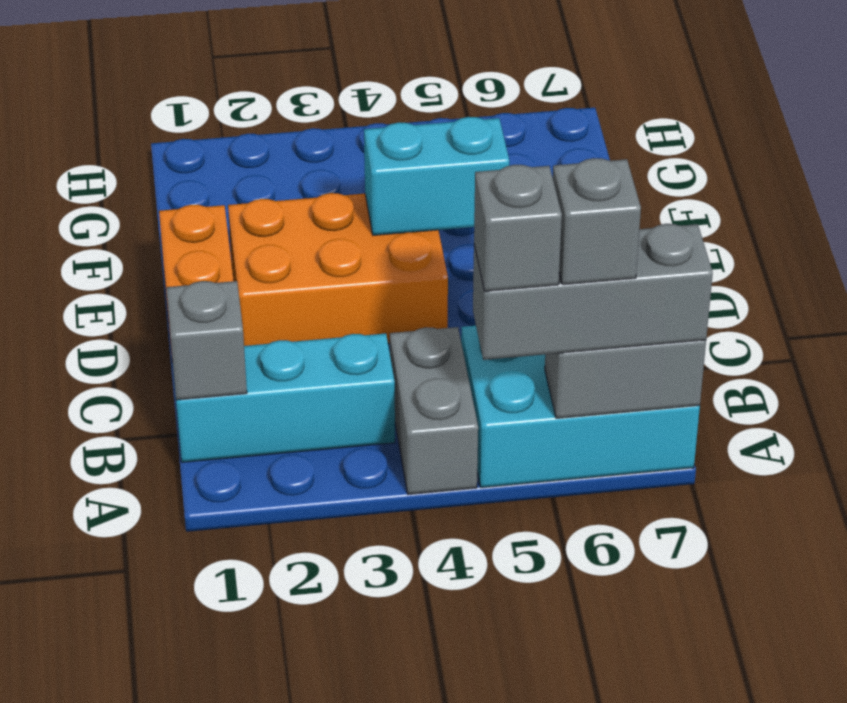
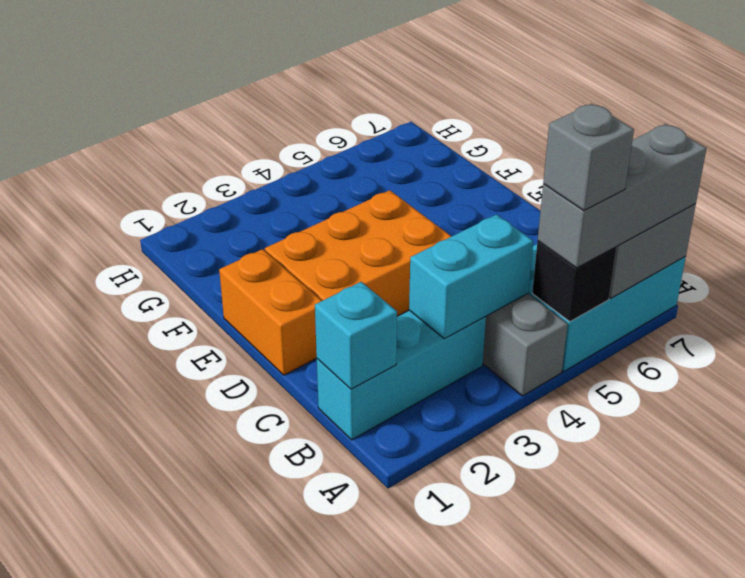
none -> black brick A5 level 2
grey brick A6 level 4 -> none
grey brick B1 level 2 -> cyan brick B1 level 2
cyan brick E4:E5 level 2 -> cyan brick B3:B4 level 2

